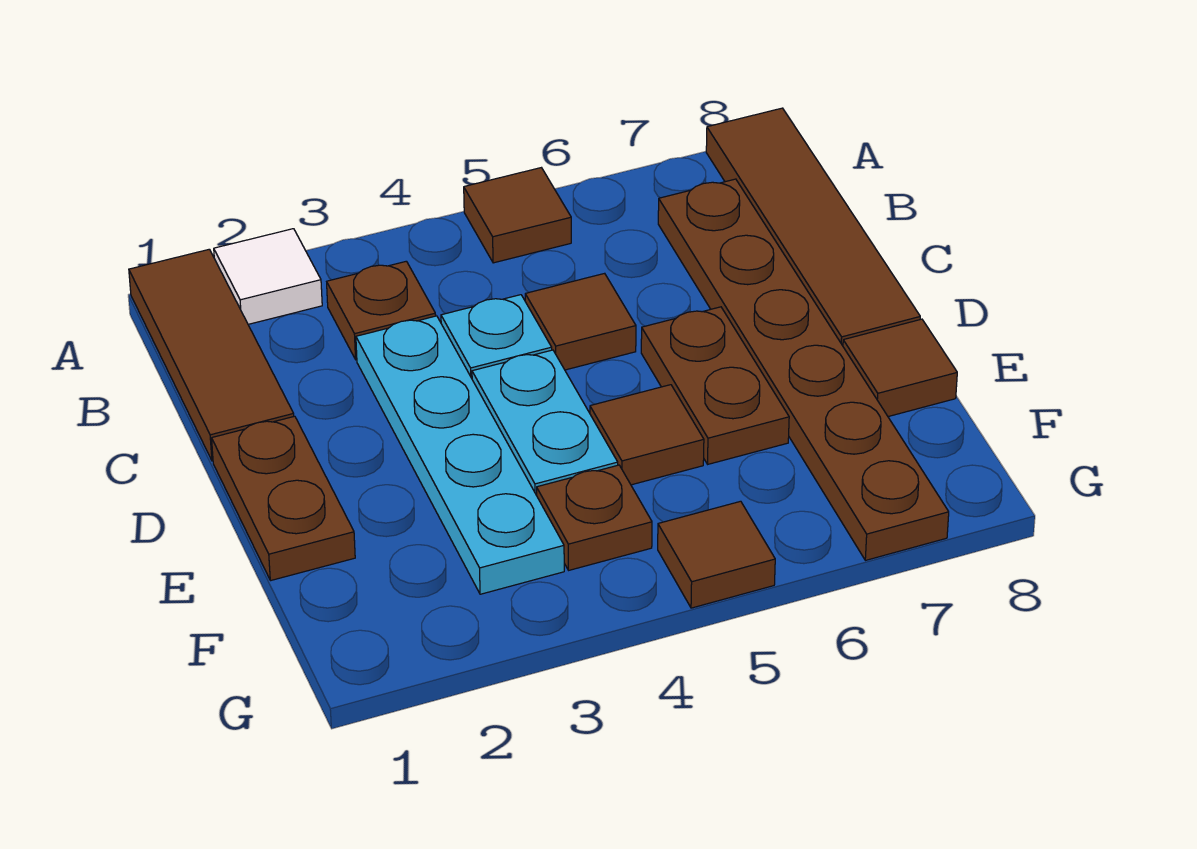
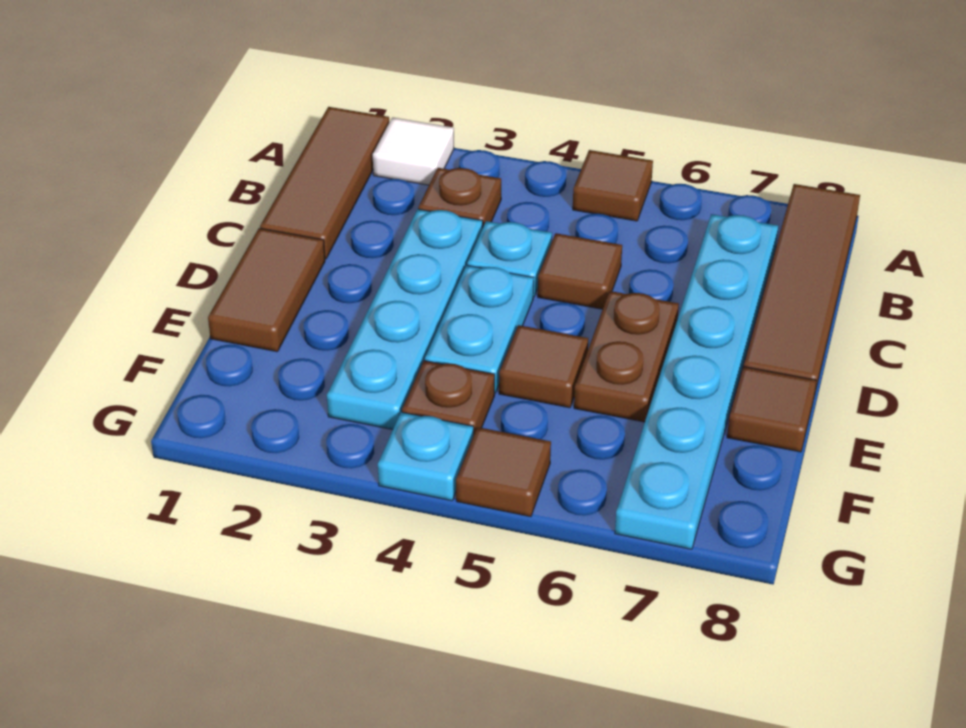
brown plate B7:G7 level 1 -> cyan plate B7:G7 level 1
brown plate D1:E1 level 1 -> brown tile D1:E1 level 1
none -> cyan plate G4 level 1

